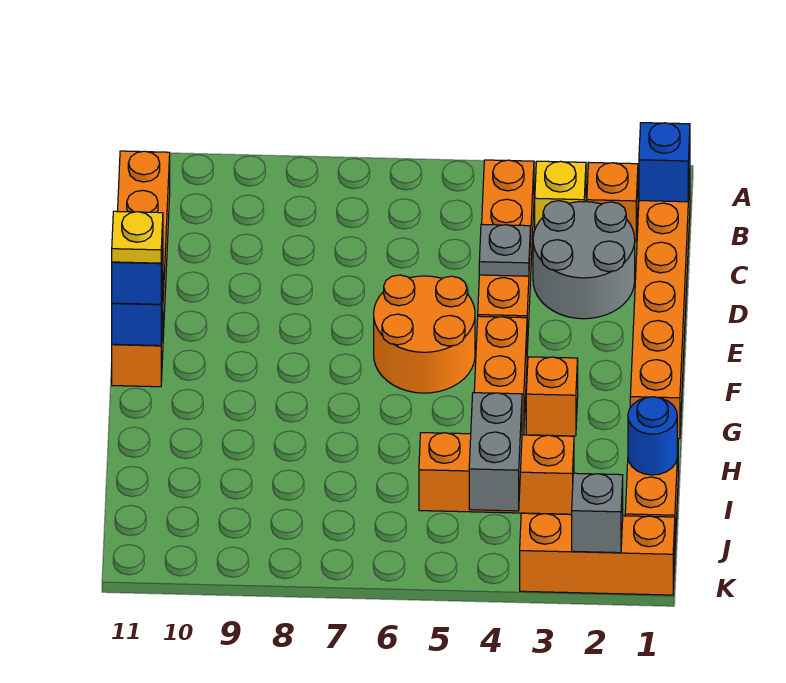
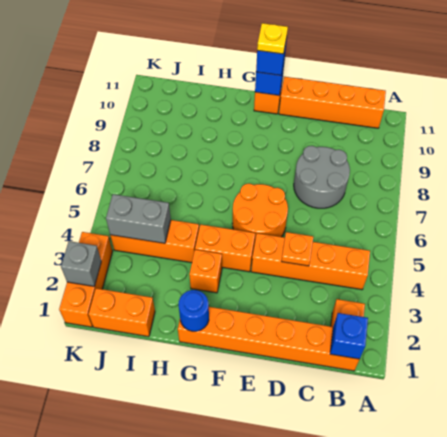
yellow brick B3 level 1 -> none
grey round brick C2:D3 level 1 -> grey round brick C7:D8 level 1
grey plate D4 level 2 -> orange plate D4 level 2
blue round brick I1 level 2 -> blue round brick G1 level 2
orange brick I3:I5 level 1 -> orange brick H4:J4 level 1

